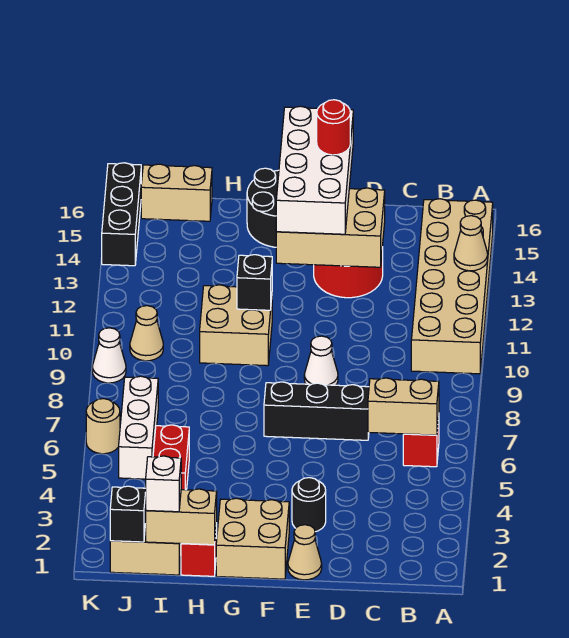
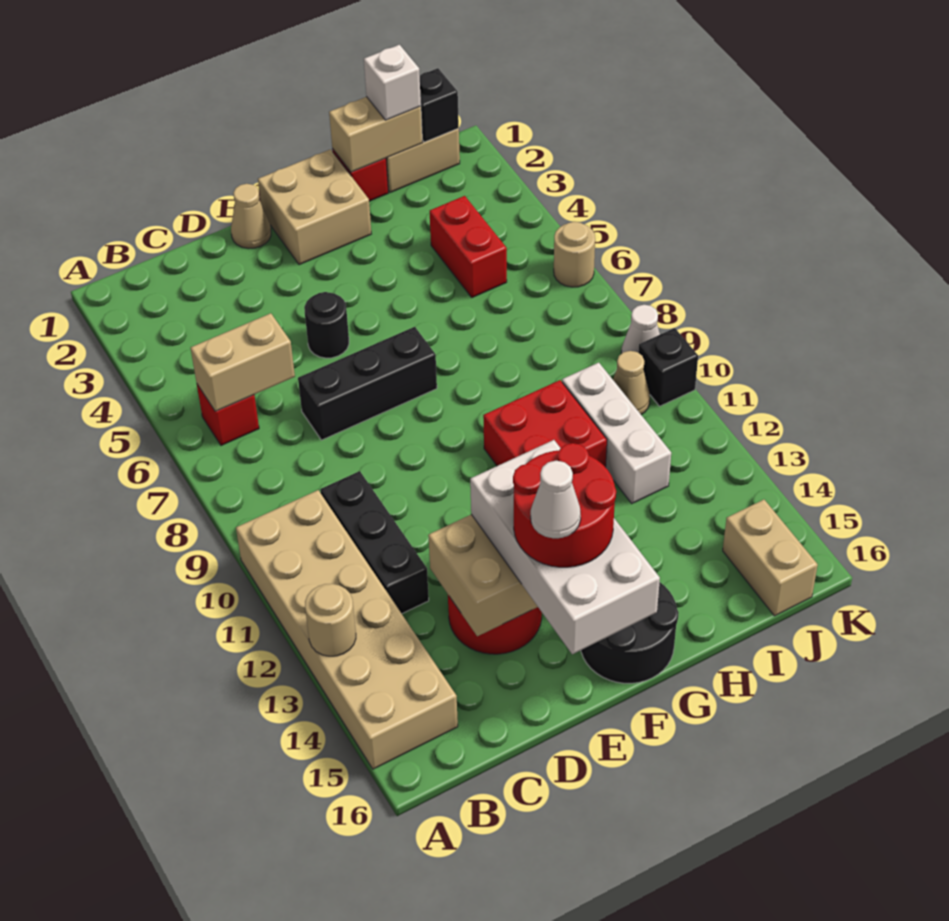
tan cone A13 level 2 -> tan round brick A13 level 2
black round brick E3 level 1 -> black round brick E5 level 1
white cone E9 level 1 -> white cone E15 level 5
red round brick E15 level 4 -> red round brick E14:F15 level 4
tan brick G10:H11 level 1 -> red brick G10:H11 level 1
black brick G11 level 2 -> black brick K10 level 1
tan brick I16:J16 level 1 -> tan brick J15:J16 level 1
white brick J5:J7 level 1 -> white brick I10:I12 level 1
black brick K14:K16 level 1 -> black brick C10:C12 level 1

